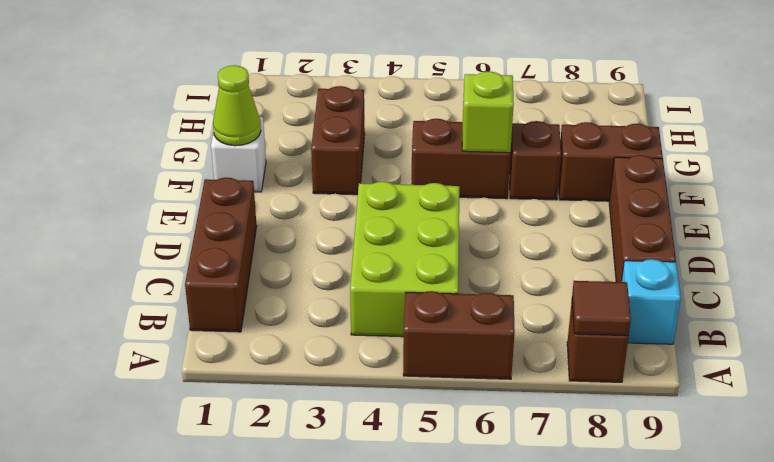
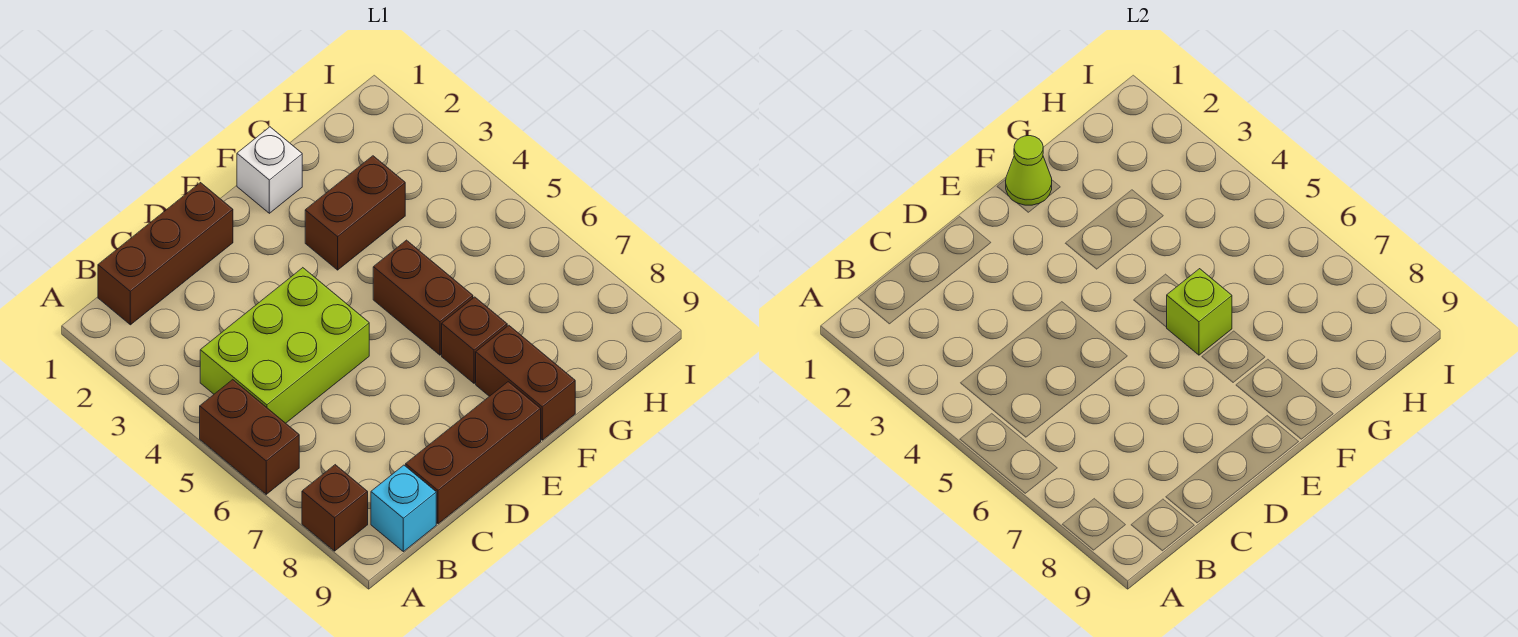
brown tile A8 level 2 -> none

